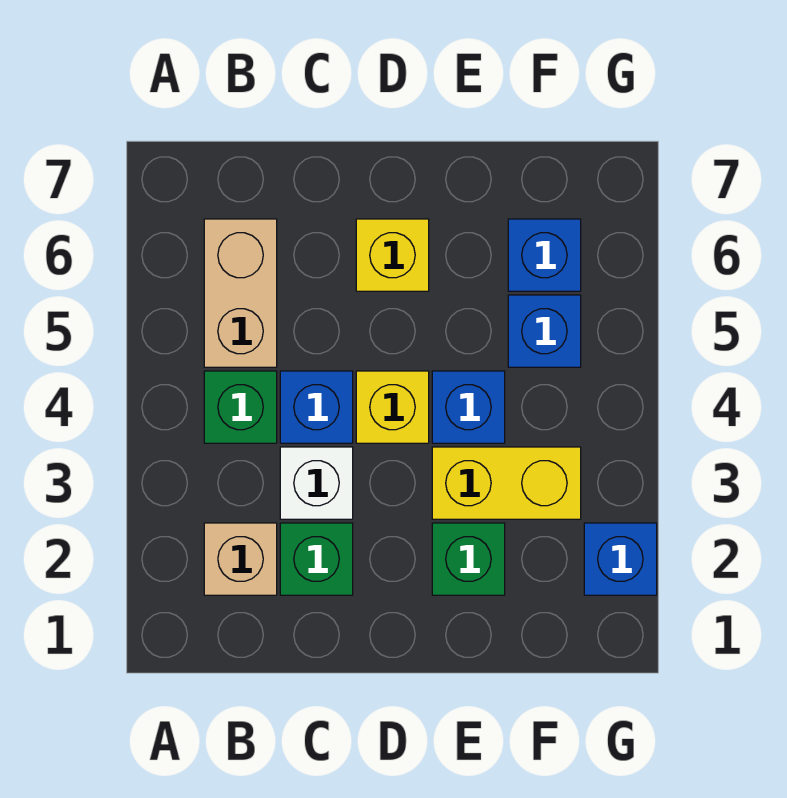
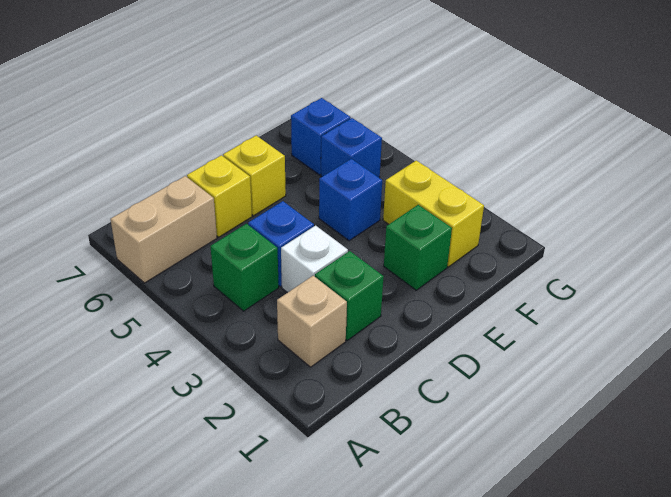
tan brick B5:B6 level 1 -> tan brick A6:B6 level 1
yellow brick D4 level 1 -> yellow brick C6 level 1
yellow brick E3:F3 level 1 -> yellow brick F2:F3 level 1
blue brick G2 level 1 -> none

